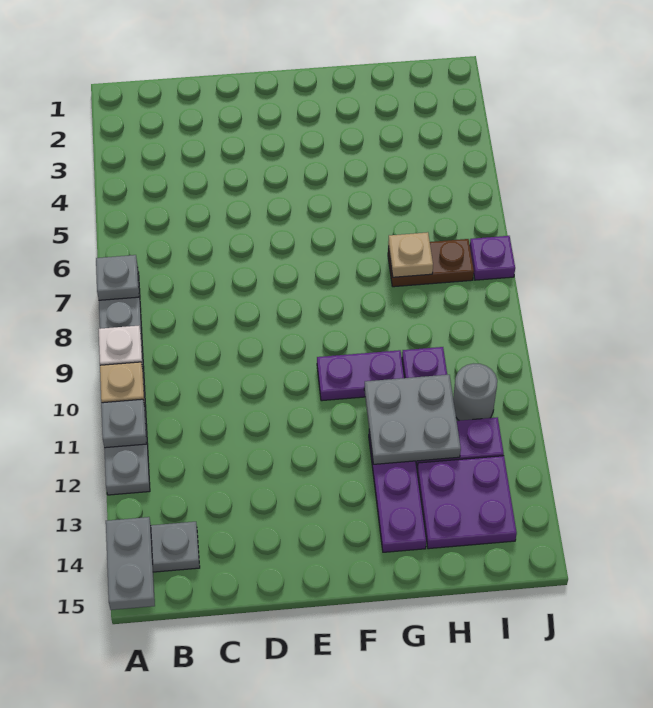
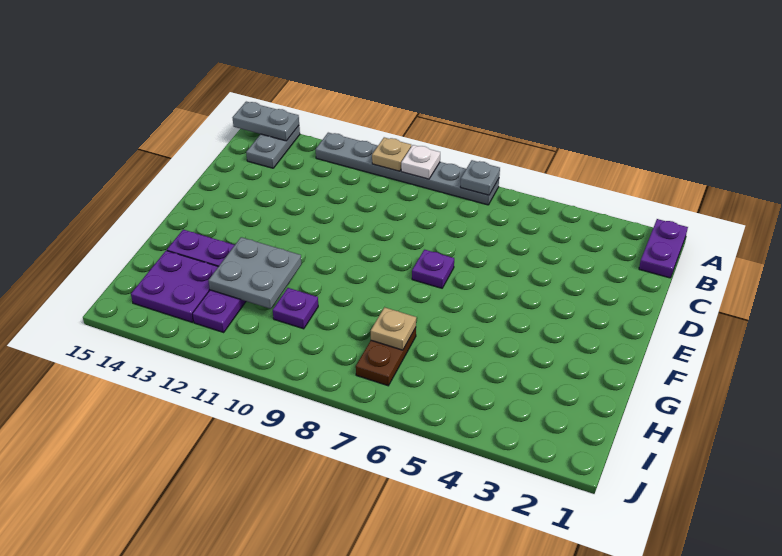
grey plate A11 level 2 -> none
purple plate F10:G10 level 1 -> purple plate A1:B1 level 1
grey round brick I11 level 1 -> none
purple plate J7 level 1 -> purple plate E7 level 1

